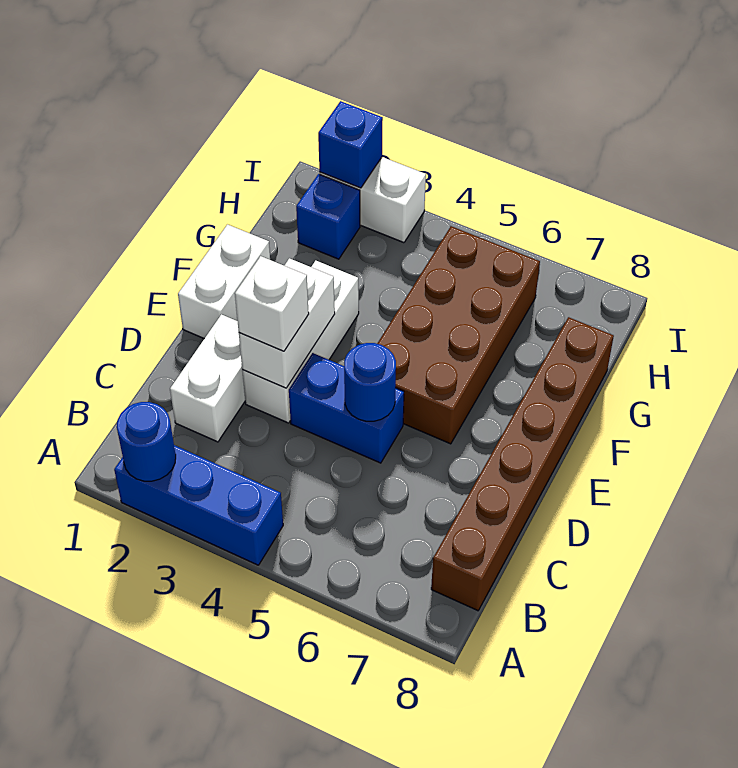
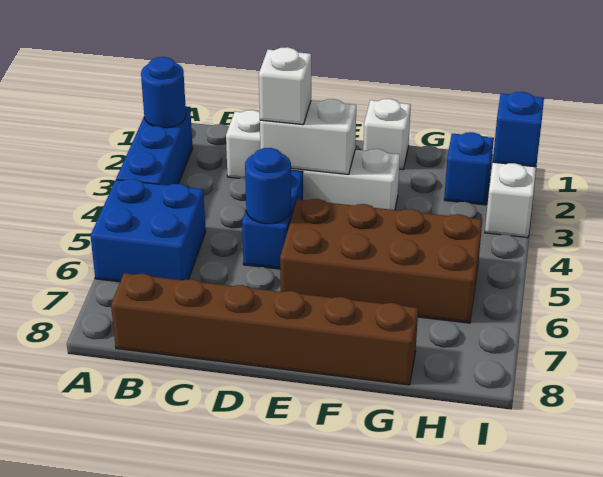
none -> blue brick A5:B6 level 1
white brick E1:F1 level 1 -> white brick F1 level 1

